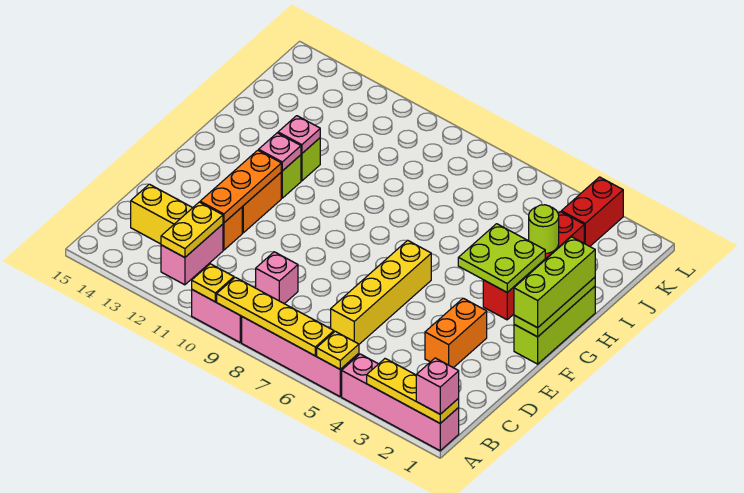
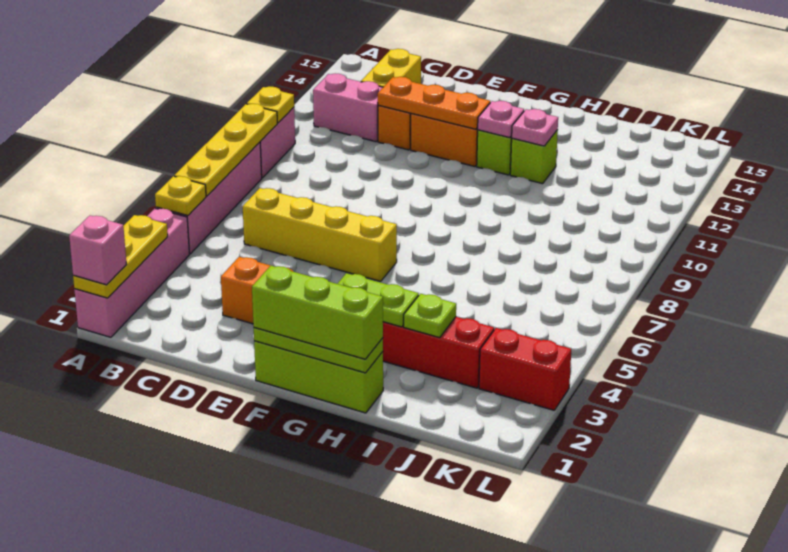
yellow plate B12:C12 level 2 -> none
pink brick C9 level 1 -> none
lime plate G3:H4 level 2 -> lime plate G3:H3 level 2
lime round brick I3 level 2 -> lime plate I3 level 2

